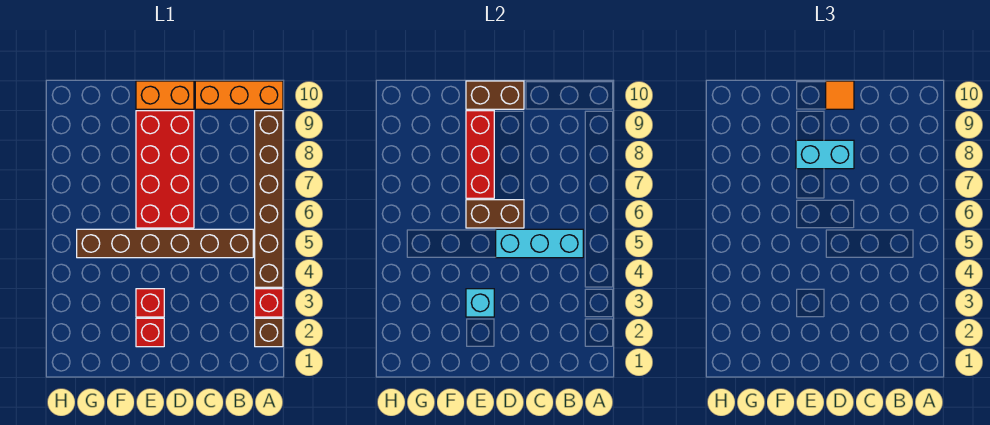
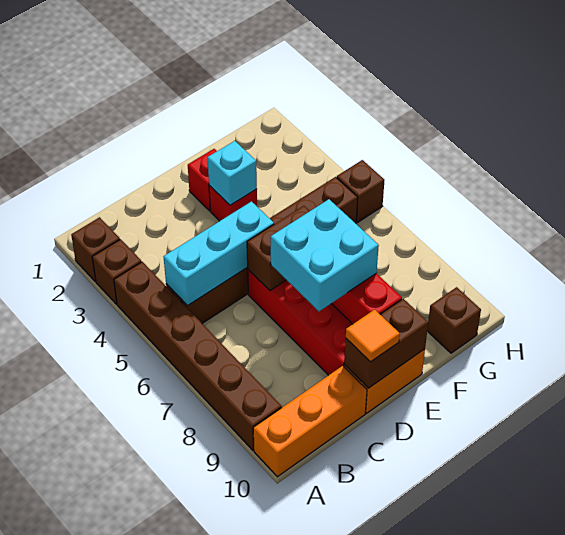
red brick A3 level 1 -> brown brick A3 level 1
cyan brick D8:E8 level 3 -> cyan brick D7:E8 level 3
none -> brown brick G10 level 1
none -> brown brick H5 level 1

